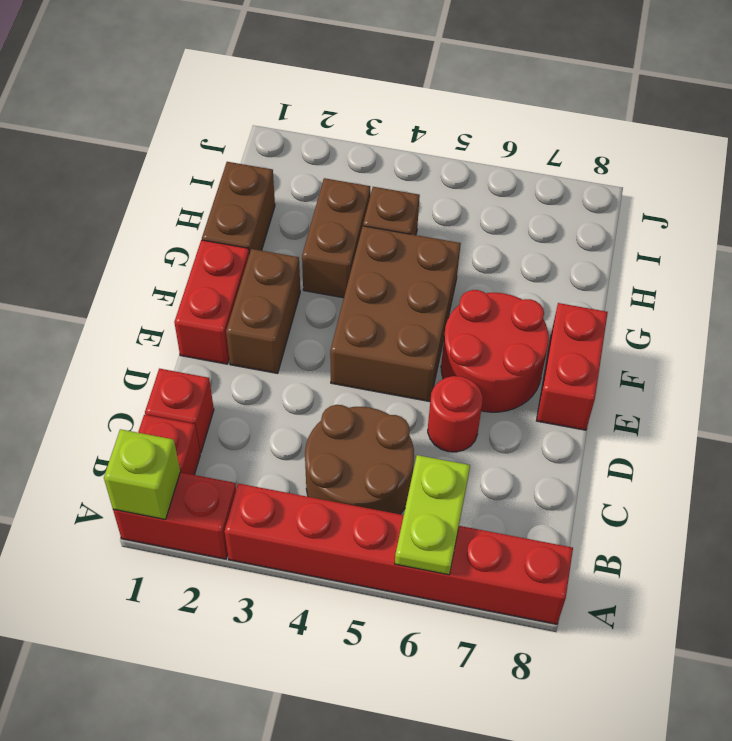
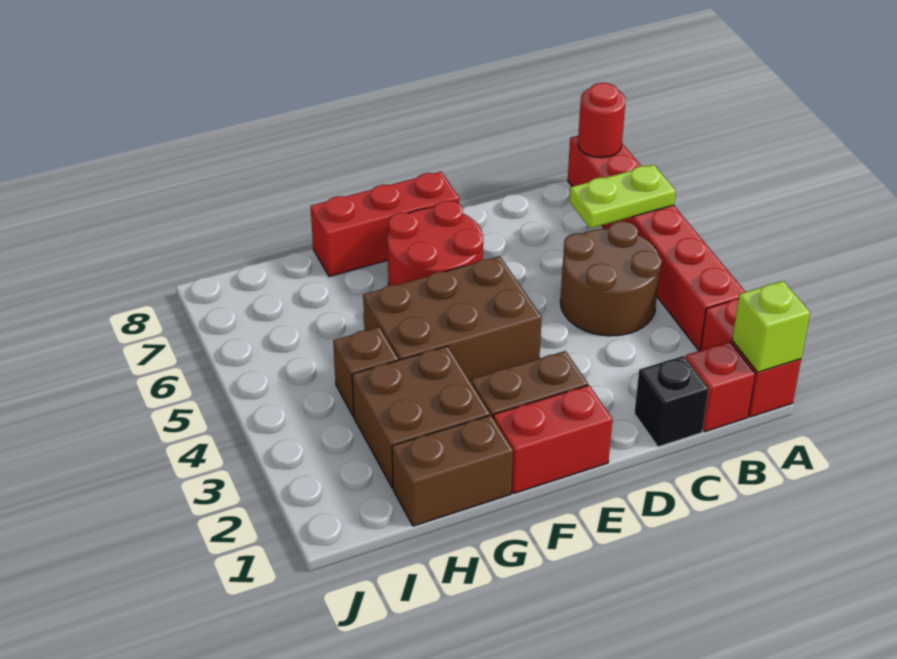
red brick C1 level 1 -> black brick C1 level 1
red round brick D6 level 1 -> red round brick A8 level 2
red brick E8:F8 level 1 -> red brick E8:G8 level 1
brown brick G3:H3 level 1 -> brown brick G2:H3 level 1

